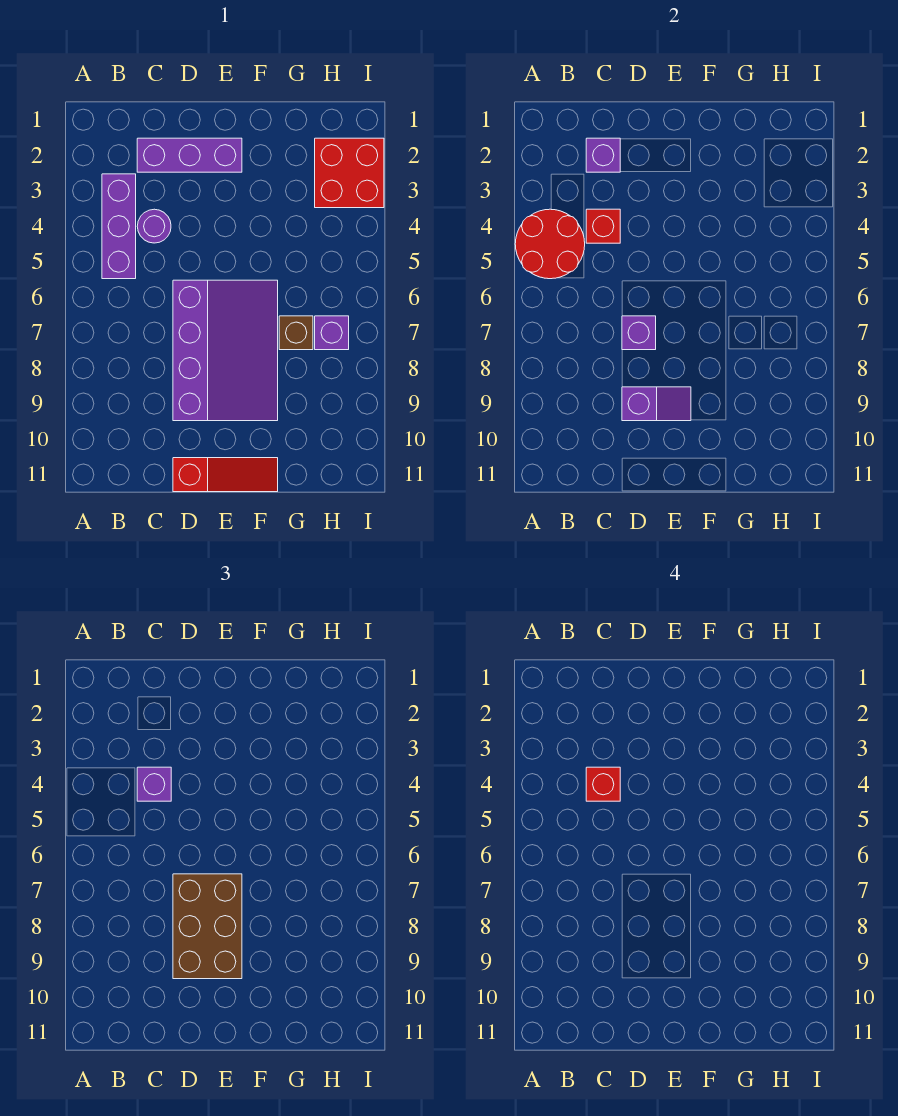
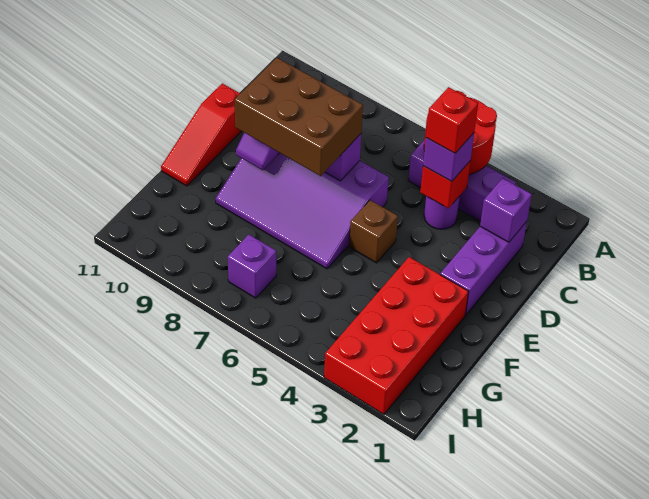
brown brick G7 level 1 -> brown brick E5 level 1
red brick H2:I3 level 1 -> red brick F2:I3 level 1

